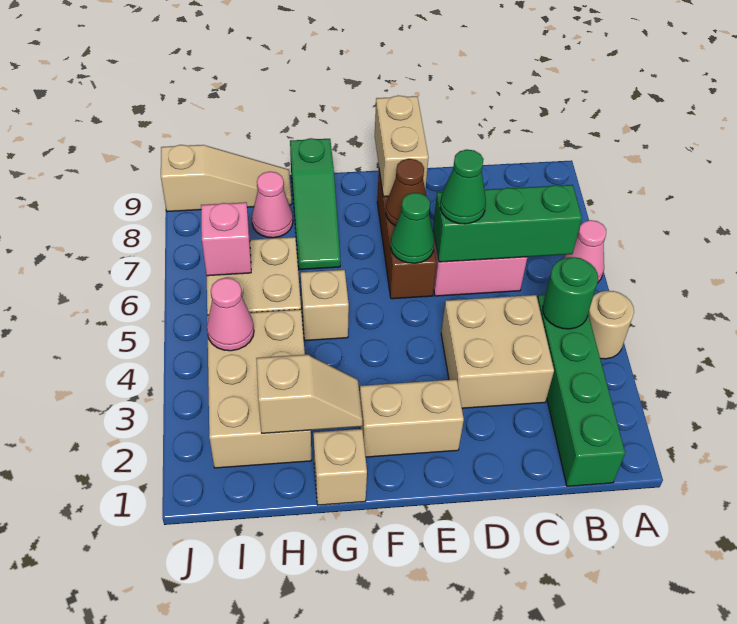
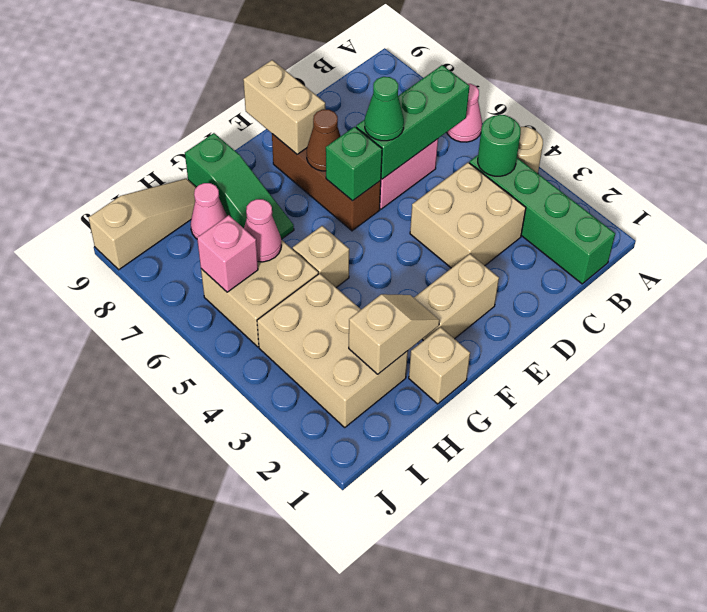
green cone E6 level 2 -> green brick E6 level 2
pink cone I4 level 2 -> pink cone H6 level 2

